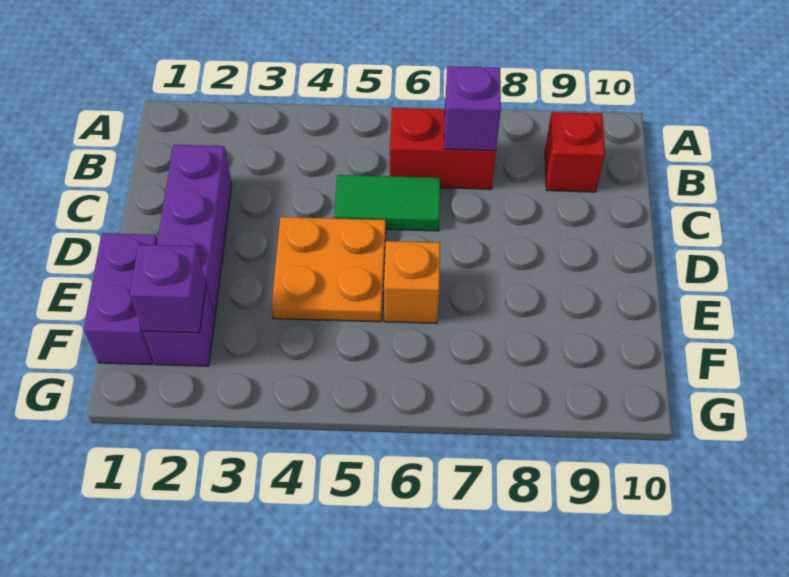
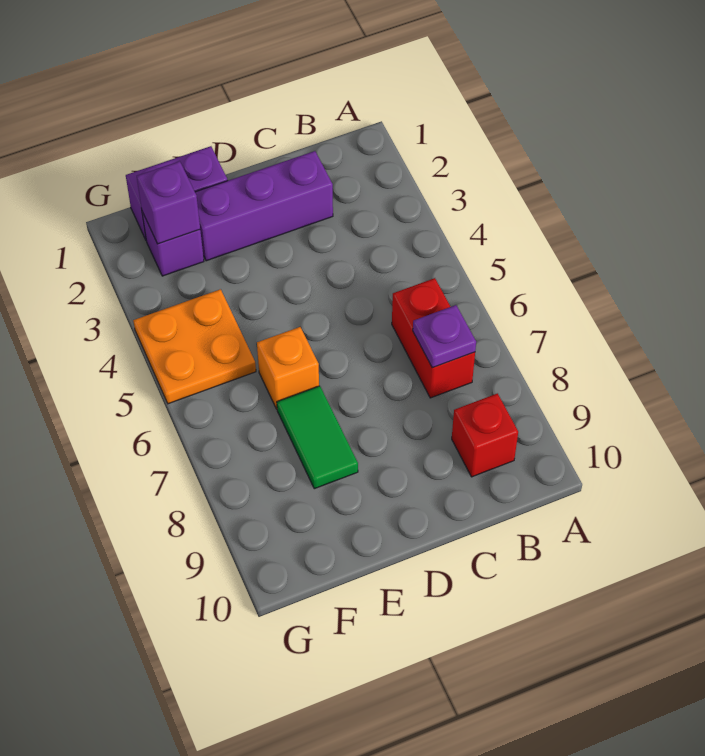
purple brick B7 level 2 -> purple plate B7 level 2
green tile C5:C6 level 1 -> green tile E7:E8 level 1
orange plate D4:E5 level 1 -> orange plate F4:G5 level 1

